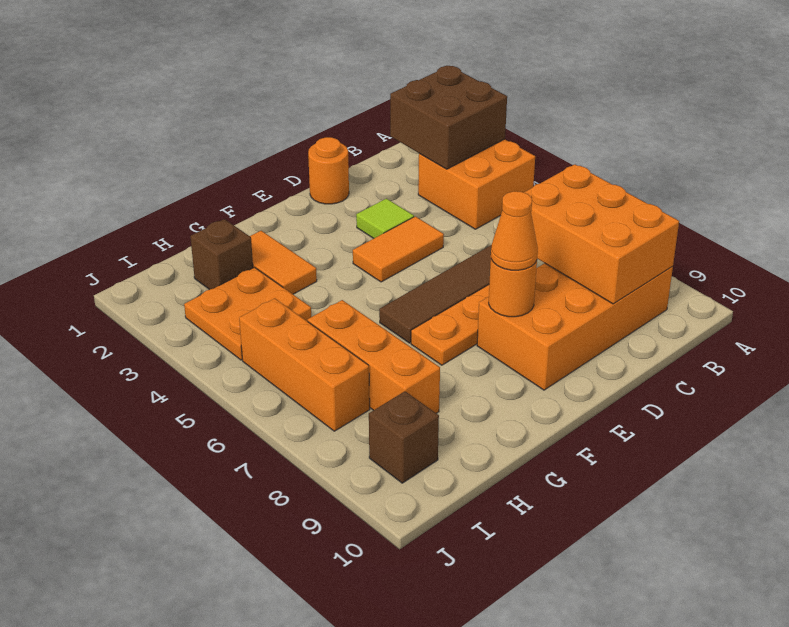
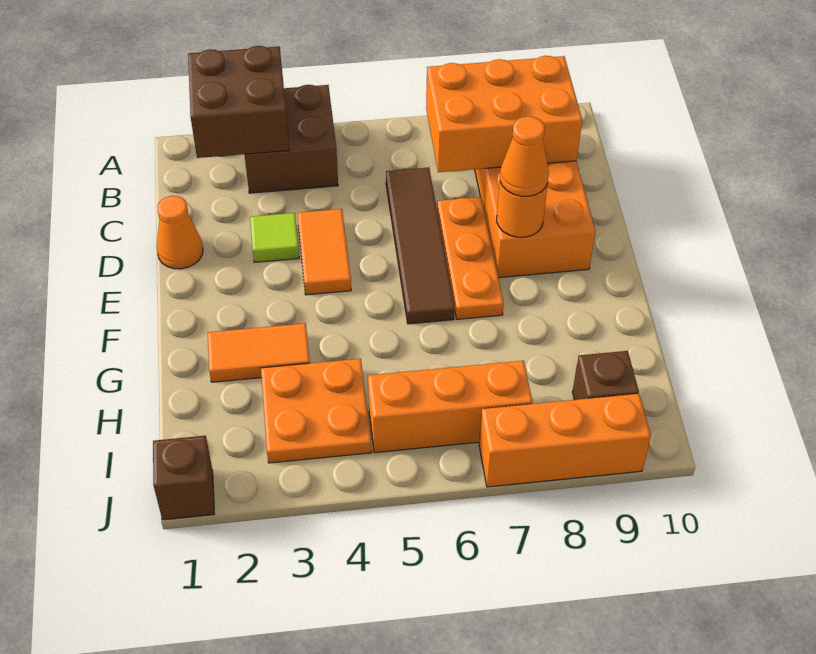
orange brick A3:B4 level 1 -> brown brick A3:B4 level 1
orange round brick D1 level 1 -> orange cone D1 level 1
brown brick H2 level 1 -> brown brick J1 level 1
orange brick H6:H8 level 1 -> orange brick J7:J9 level 1

